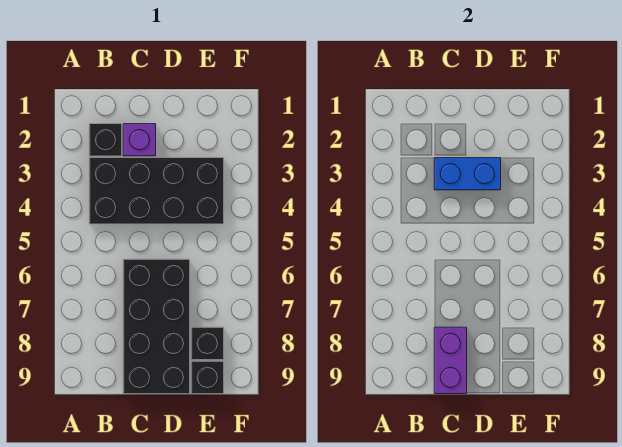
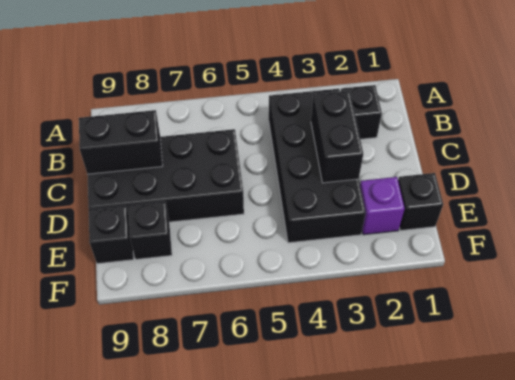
purple brick C2 level 1 -> purple brick E2 level 1
blue brick C3:D3 level 2 -> black brick C3:D3 level 2
purple brick C8:C9 level 2 -> black brick C8:C9 level 2
none -> black brick E1 level 1

